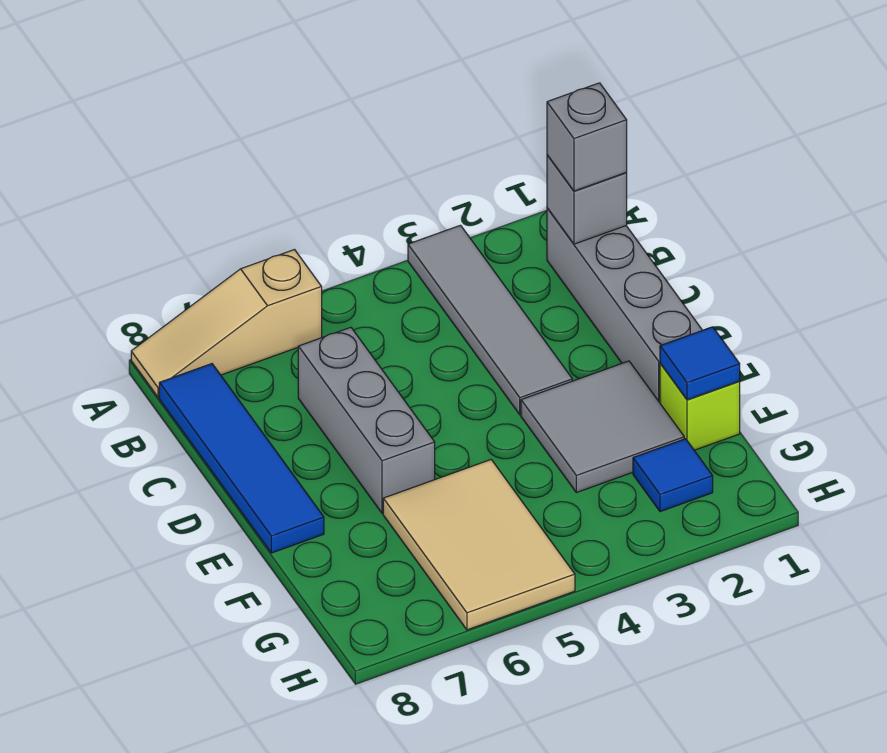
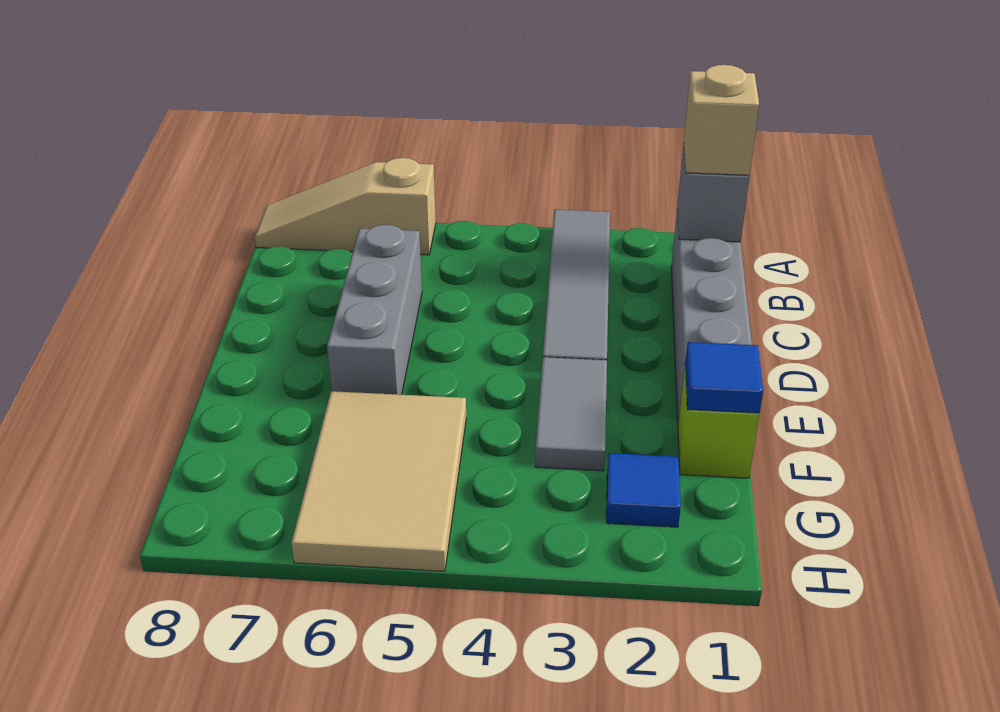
grey brick B1 level 3 -> tan brick B1 level 3
blue tile B8:E8 level 1 -> none
grey tile E2:F3 level 1 -> grey tile E3:F3 level 1

